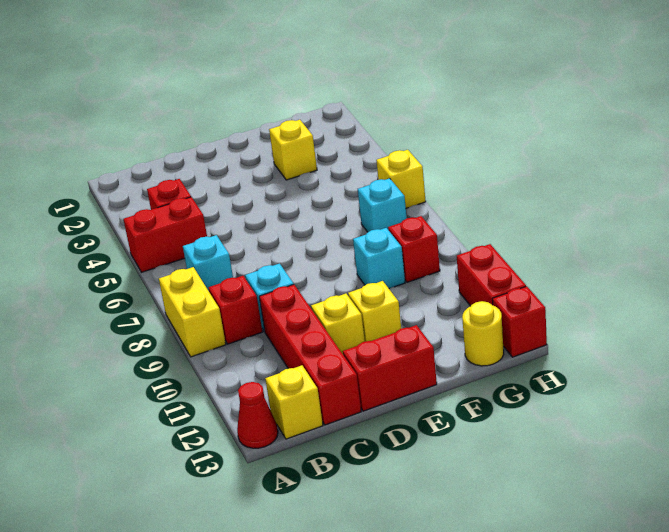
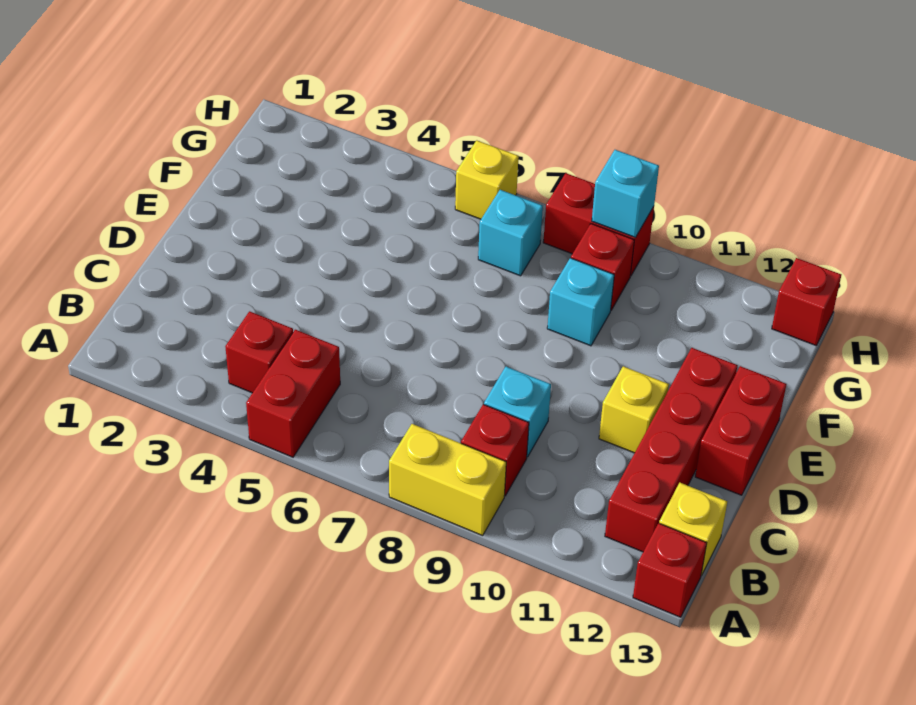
red cone A13 level 1 -> red brick A13 level 1
cyan brick B7 level 1 -> cyan brick H9 level 2
red brick C10:C13 level 1 -> red brick B12:E12 level 1
yellow brick E11 level 1 -> none
yellow brick F3 level 1 -> none
yellow round brick G13 level 1 -> none
red brick H11:H12 level 1 -> red brick H8:H9 level 1

